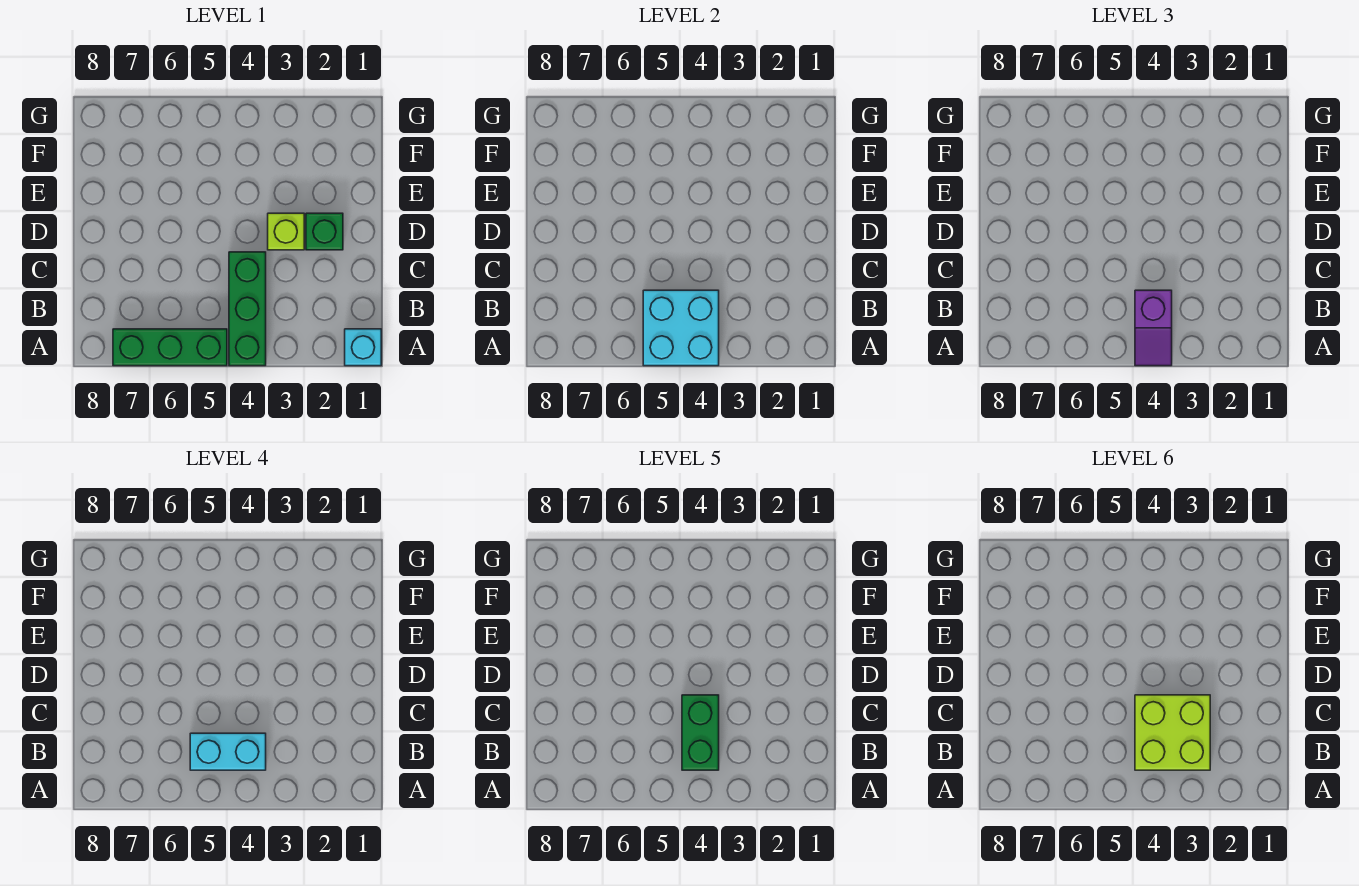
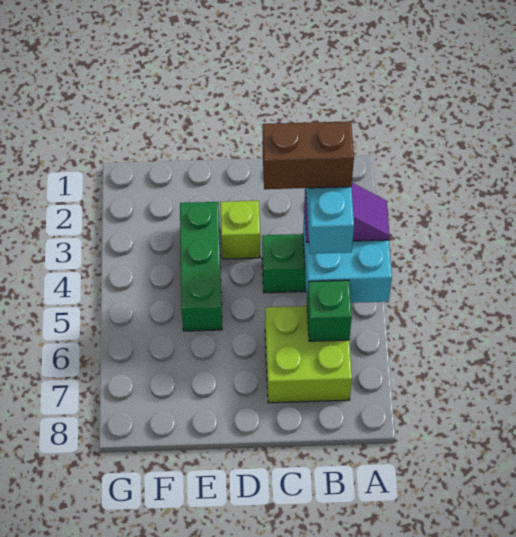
cyan brick A1 level 1 -> none
green brick A5:A7 level 1 -> green brick E3:E5 level 1
lime brick B3:C4 level 6 -> lime brick B6:C7 level 1
green brick B4:C4 level 5 -> brown brick B4:C4 level 5
green brick D2 level 1 -> green brick B6 level 2

